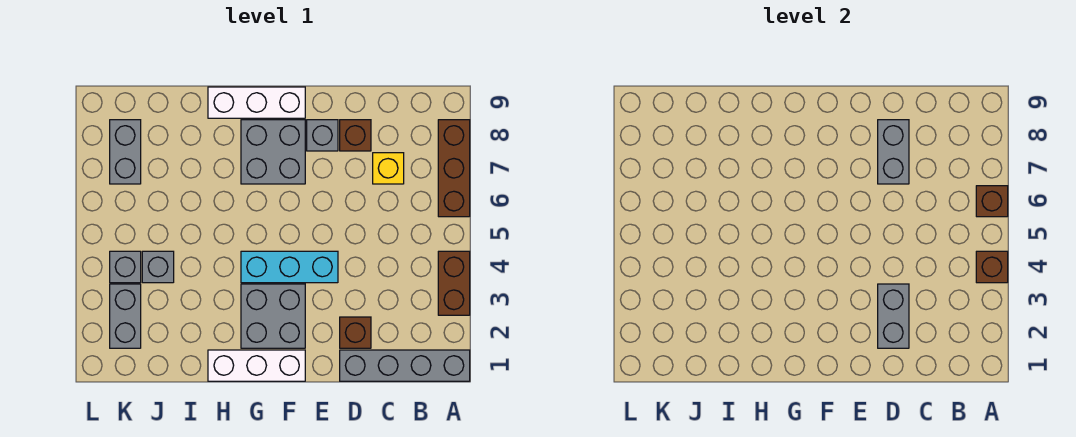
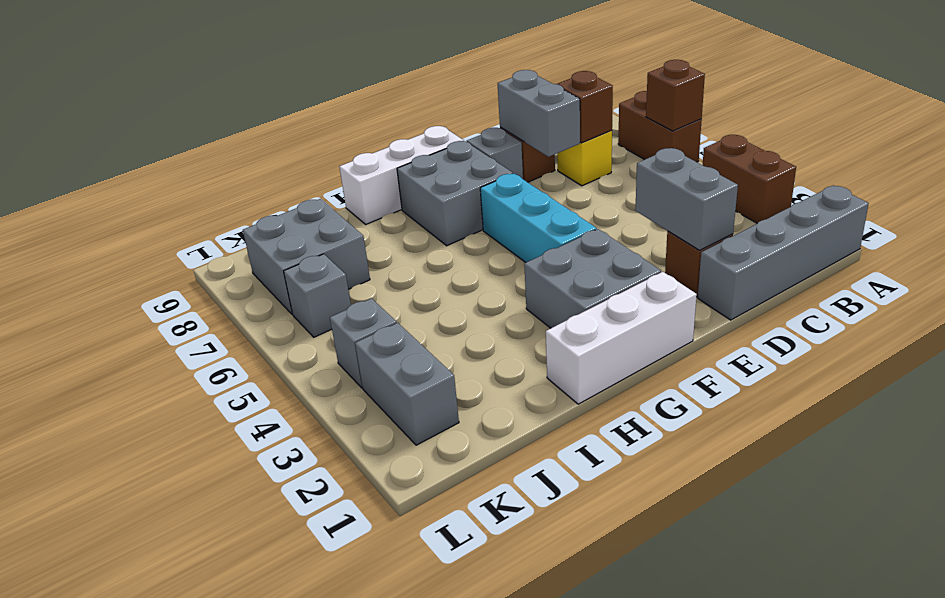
brown brick A4 level 2 -> brown brick C7 level 2
brown brick A6:A8 level 1 -> brown brick A6:A7 level 1
cyan brick E4:G4 level 1 -> cyan brick F4:F6 level 1
grey brick J4 level 1 -> grey brick K6 level 1
grey brick K7:K8 level 1 -> grey brick J7:K8 level 1

